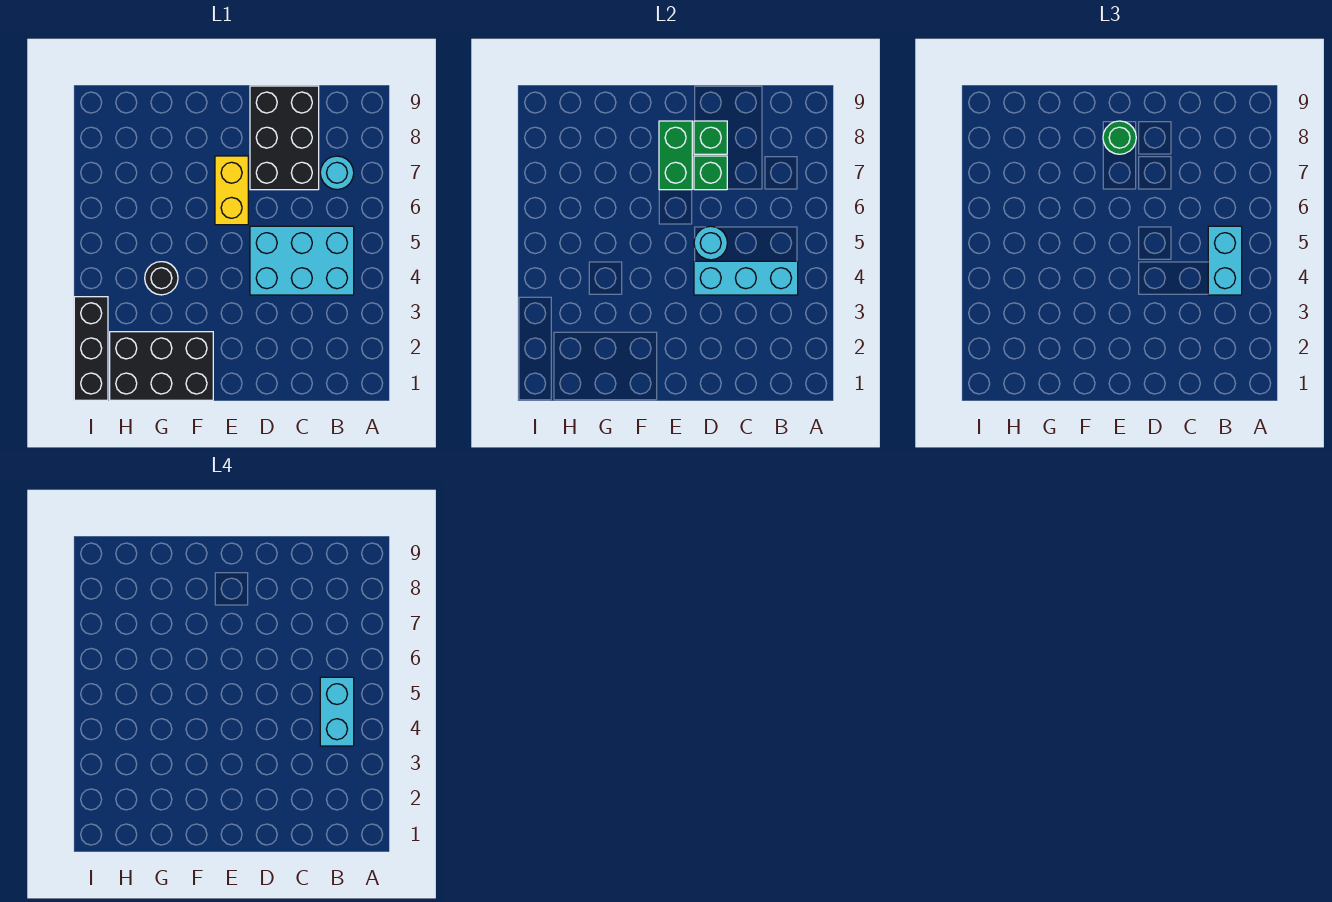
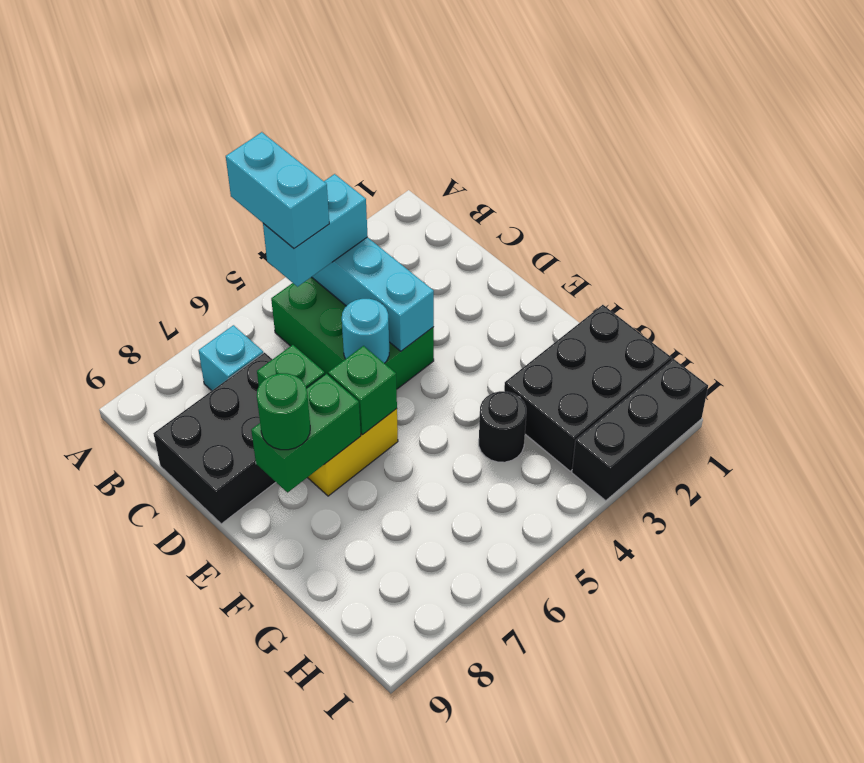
cyan brick B4:D5 level 1 -> green brick B4:D5 level 1
cyan brick B4:B5 level 4 -> cyan brick A5:B5 level 4
cyan round brick B7 level 1 -> cyan brick B7 level 1
green brick D8 level 2 -> green brick E6 level 2
black brick F1:H2 level 1 -> black brick G1:H3 level 1

